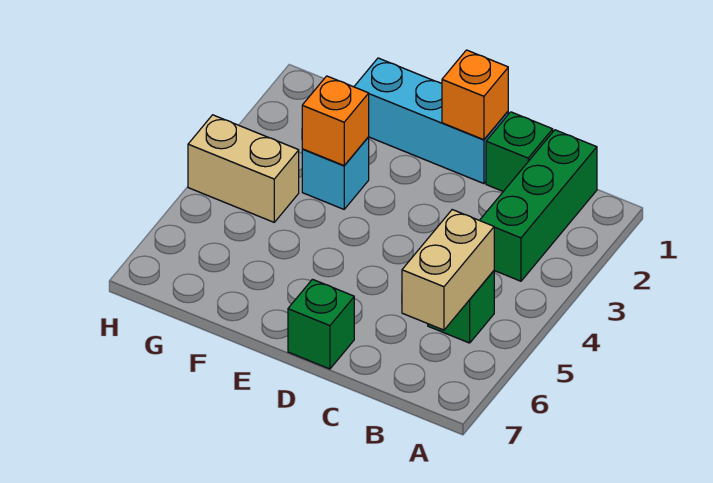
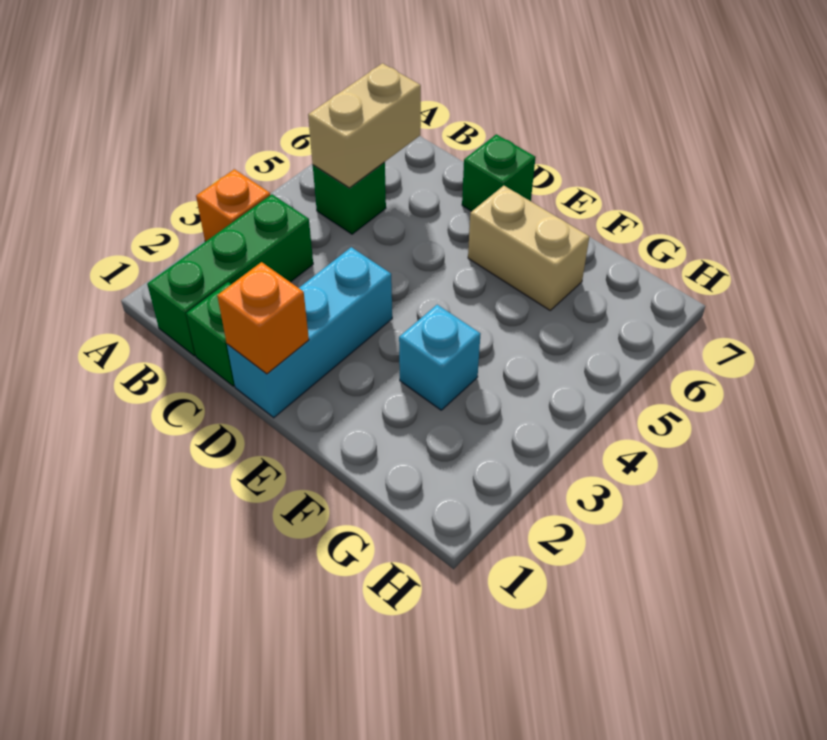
cyan brick D1:F1 level 1 -> cyan brick D1:D3 level 1
orange brick F3 level 2 -> orange brick A3 level 1
tan brick G4:H4 level 1 -> tan brick E6:F6 level 1

